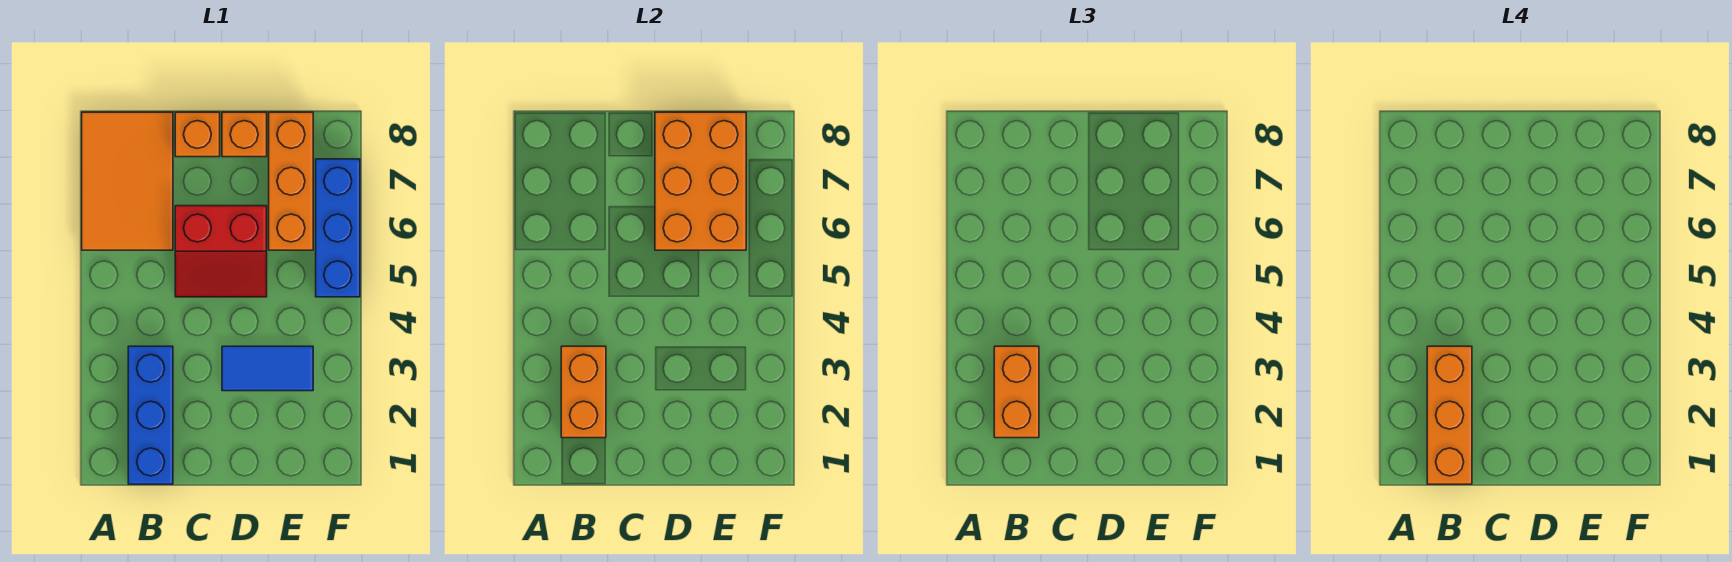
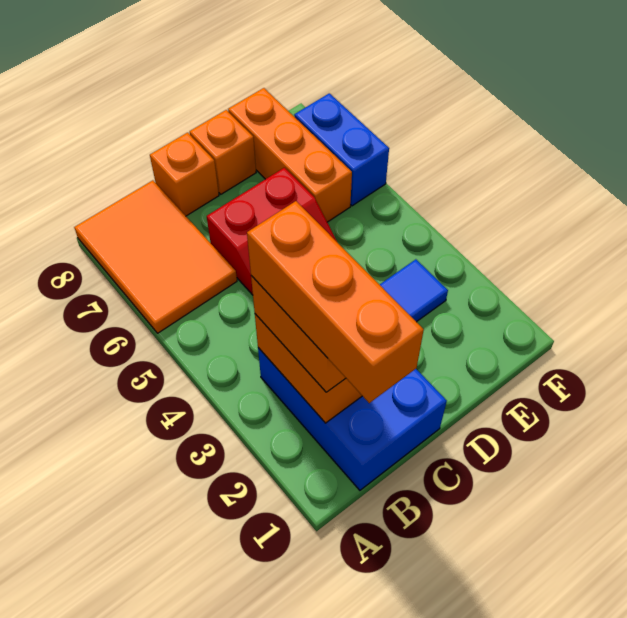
blue brick B1:B3 level 1 -> blue brick B1:C3 level 1
orange brick D6:E8 level 2 -> none
blue brick F5:F7 level 1 -> blue brick F6:F7 level 1

